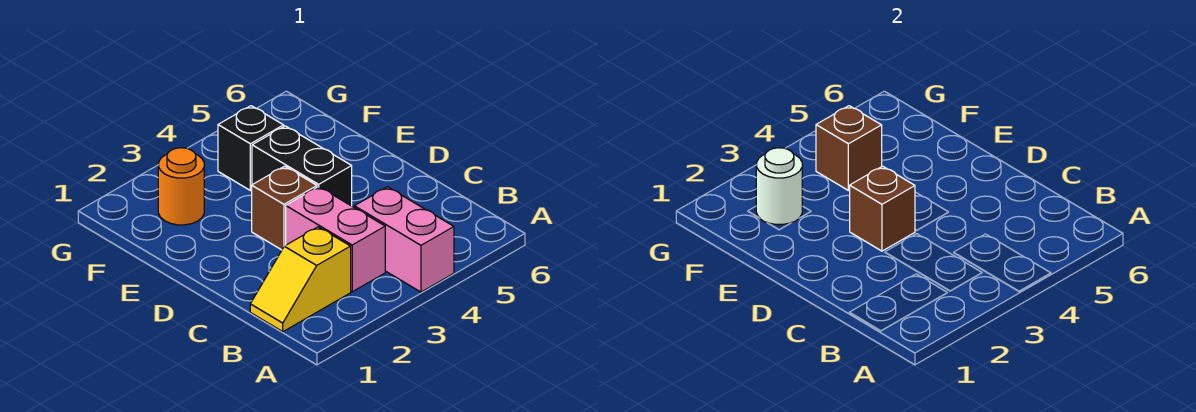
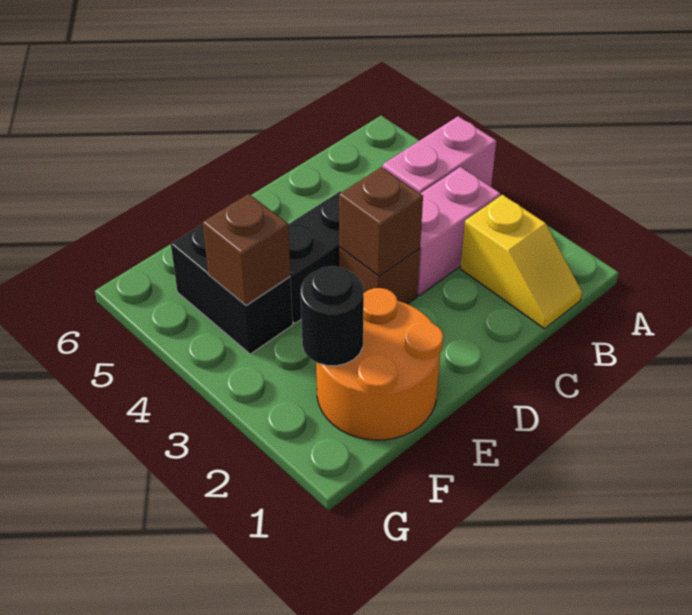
orange round brick F2 level 1 -> orange round brick E1:F2 level 1
white round brick F2 level 2 -> black round brick F2 level 2
black brick F4 level 1 -> black brick F4:F5 level 1

